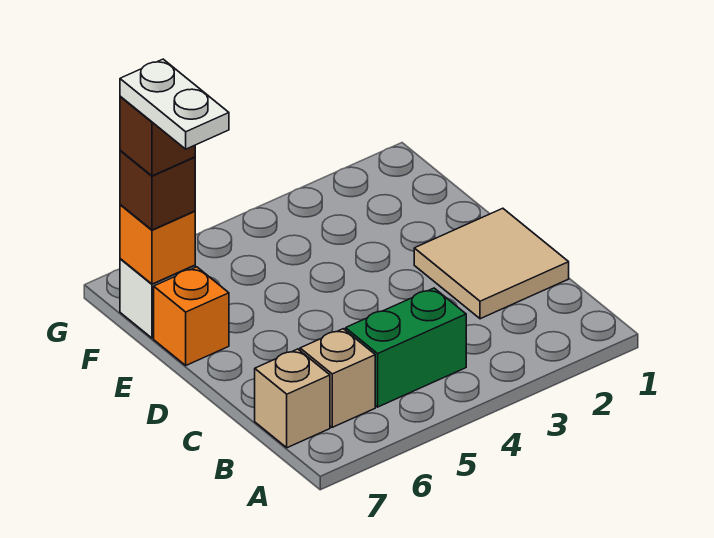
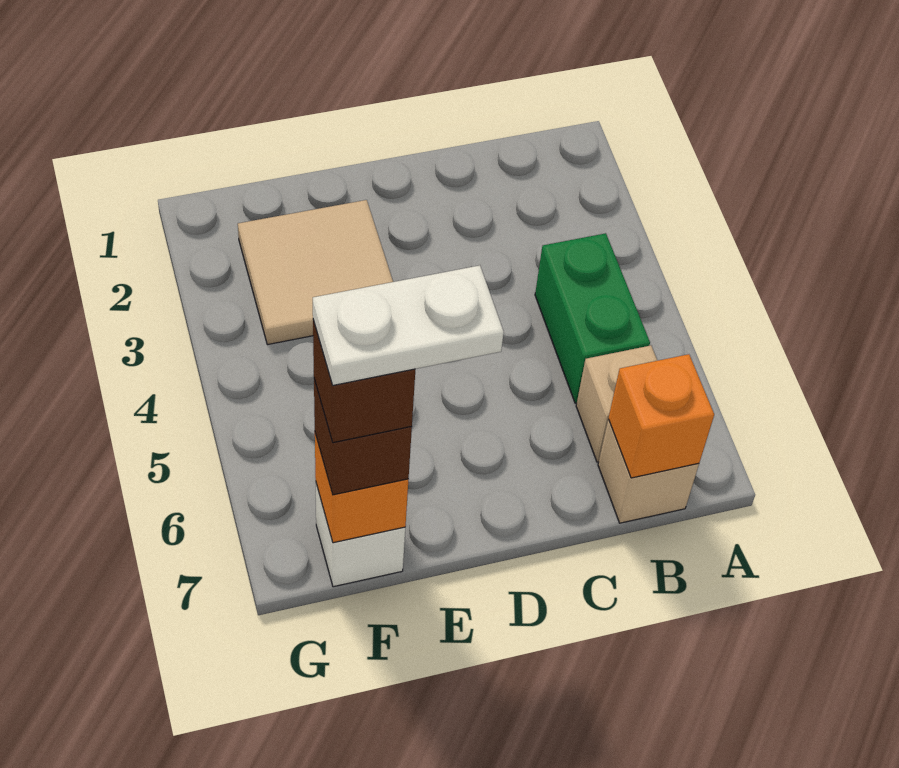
tan tile C1:D2 level 1 -> tan tile E2:F3 level 1
orange brick E7 level 1 -> orange brick B7 level 2

